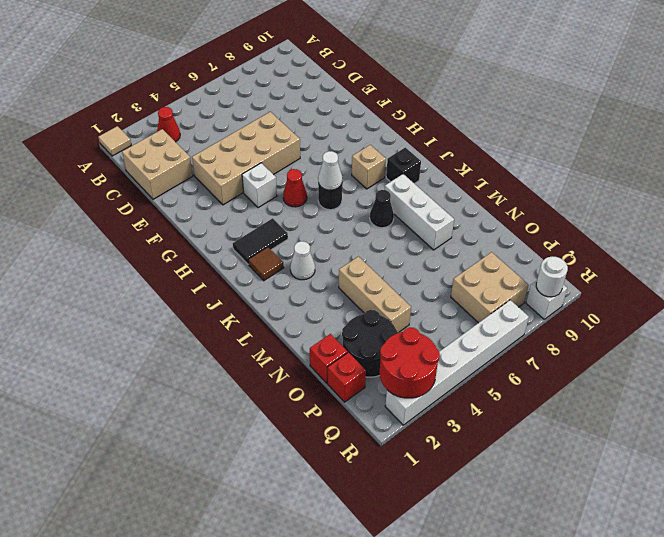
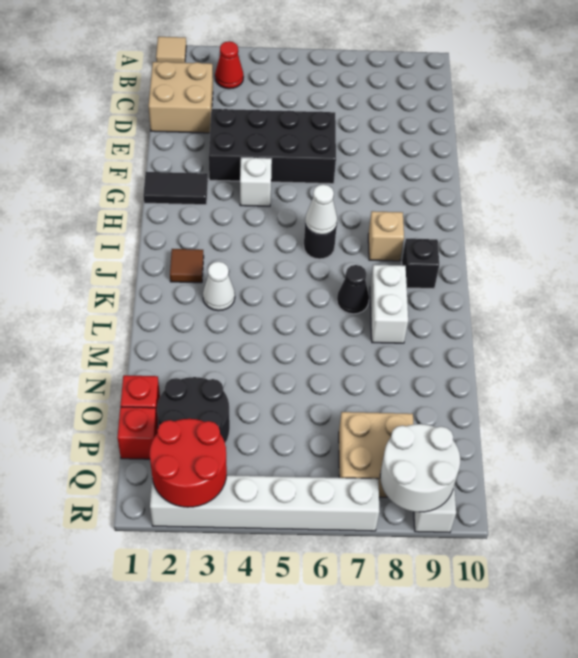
tan brick E3:F6 level 1 -> black brick E3:F6 level 1
red cone H5 level 1 -> none
black tile I2:I3 level 1 -> black tile G1:G2 level 1
white brick K8:M8 level 1 -> white brick K8:L8 level 1
tan brick M4:O4 level 1 -> none
white round brick R9 level 2 -> white round brick Q8:R9 level 2

